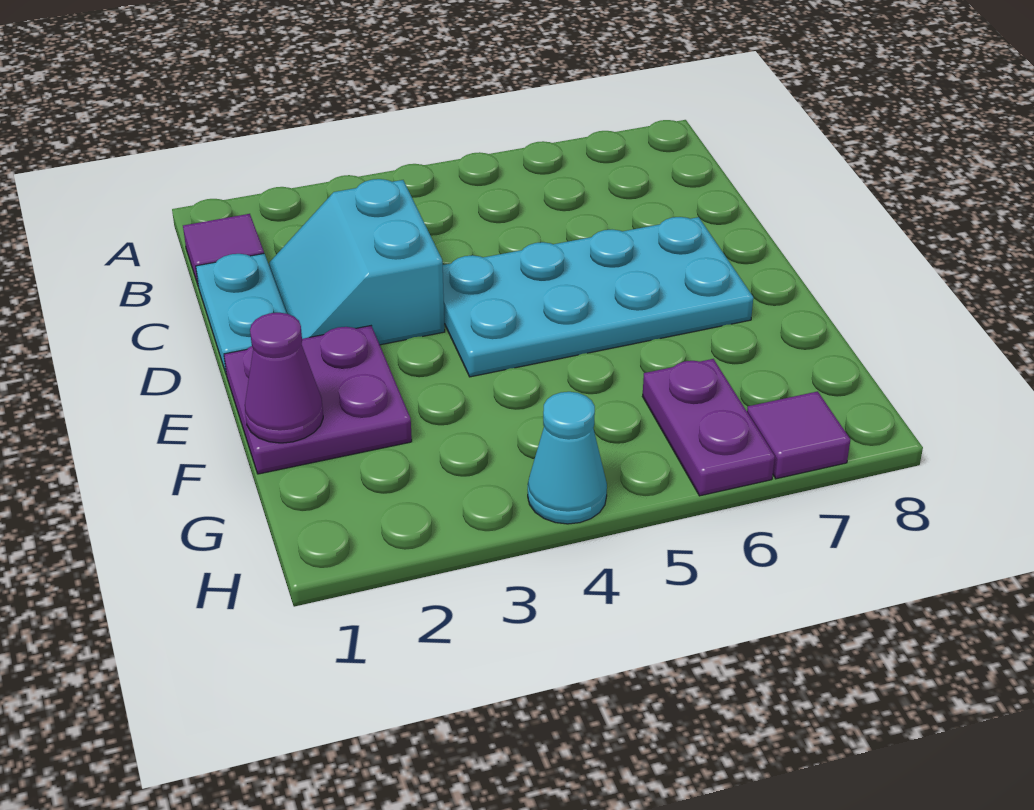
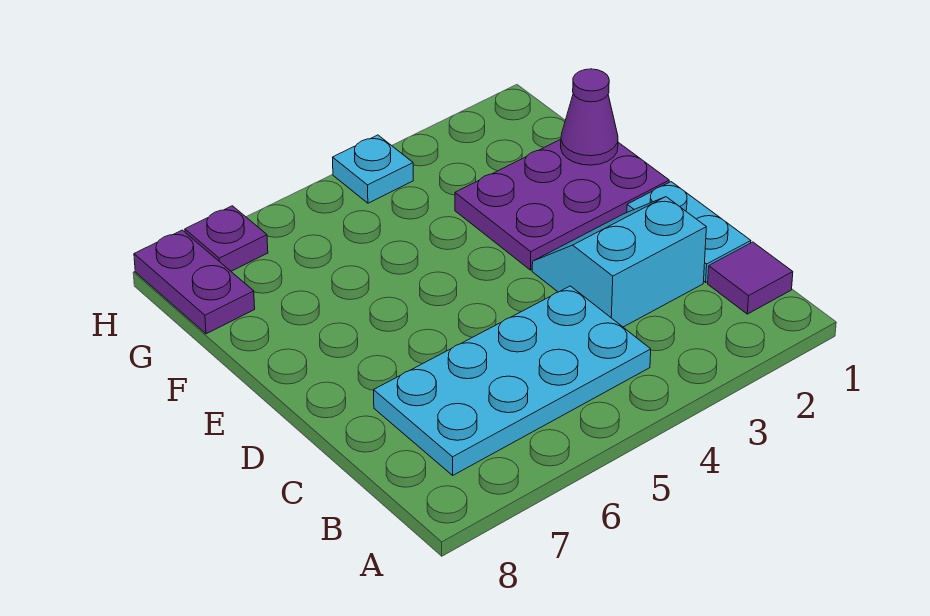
cyan slope C2:D3 level 1 top 3 -> cyan slope C2:D3 level 1 top C
cyan plate D4:E7 level 1 -> cyan plate B4:C7 level 1
purple plate E1:F2 level 1 -> purple plate E1:F3 level 1
purple plate G6:H6 level 1 -> purple plate G8:H8 level 1
cyan cone H4 level 1 -> cyan plate H4 level 1
purple tile H7 level 1 -> purple plate H7 level 1

